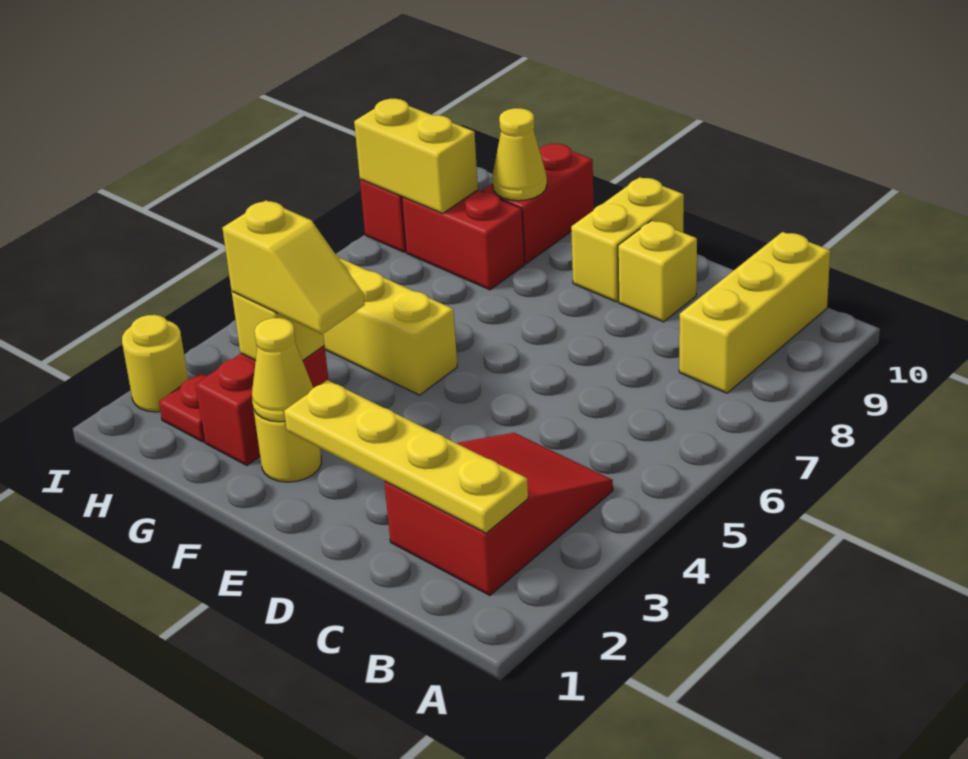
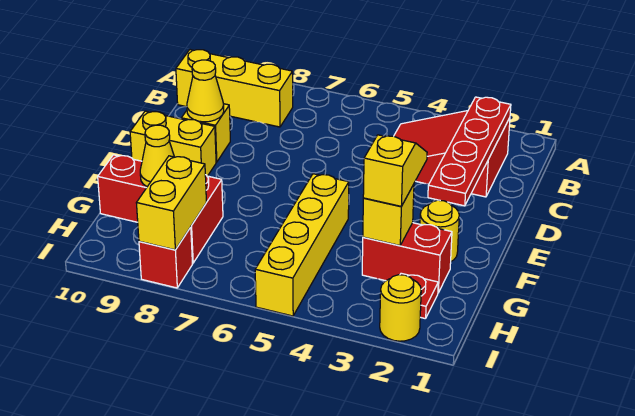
yellow plate B2:E2 level 2 -> red plate B2:E2 level 2
yellow cone F2 level 2 -> yellow cone D9 level 2

